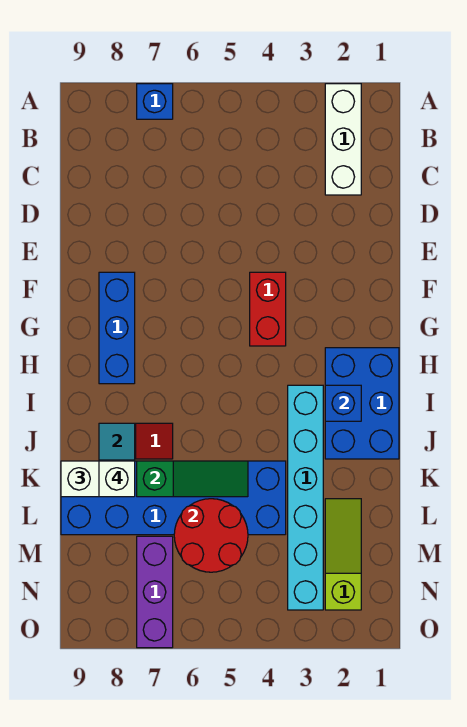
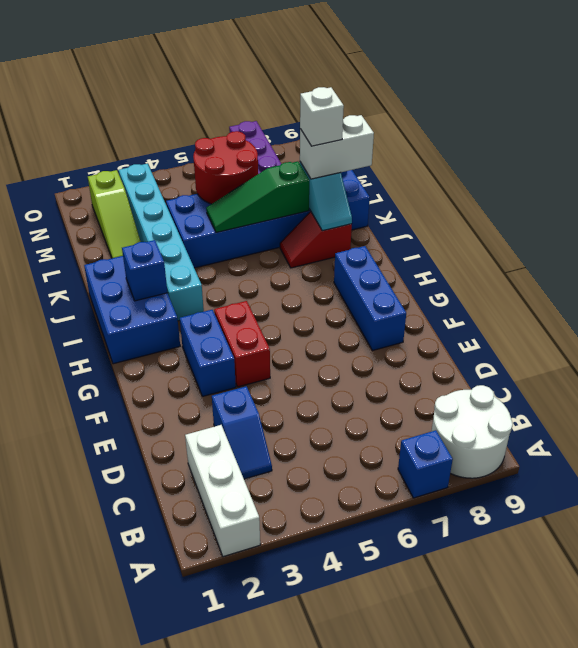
none -> white round brick A8:B9 level 1
none -> blue slope C3:D3 level 1 top D
none -> blue brick F3:G3 level 1

